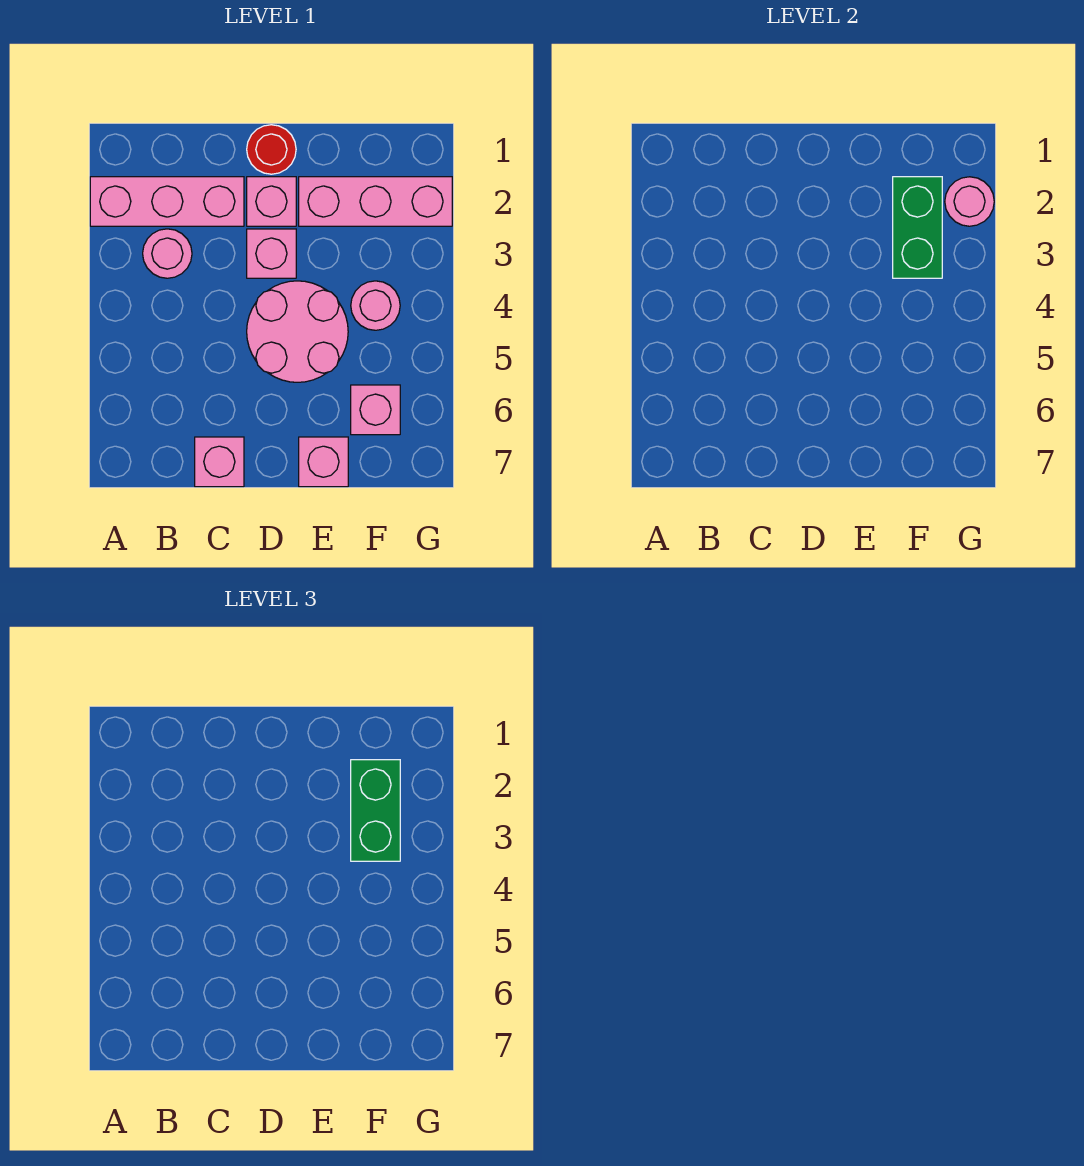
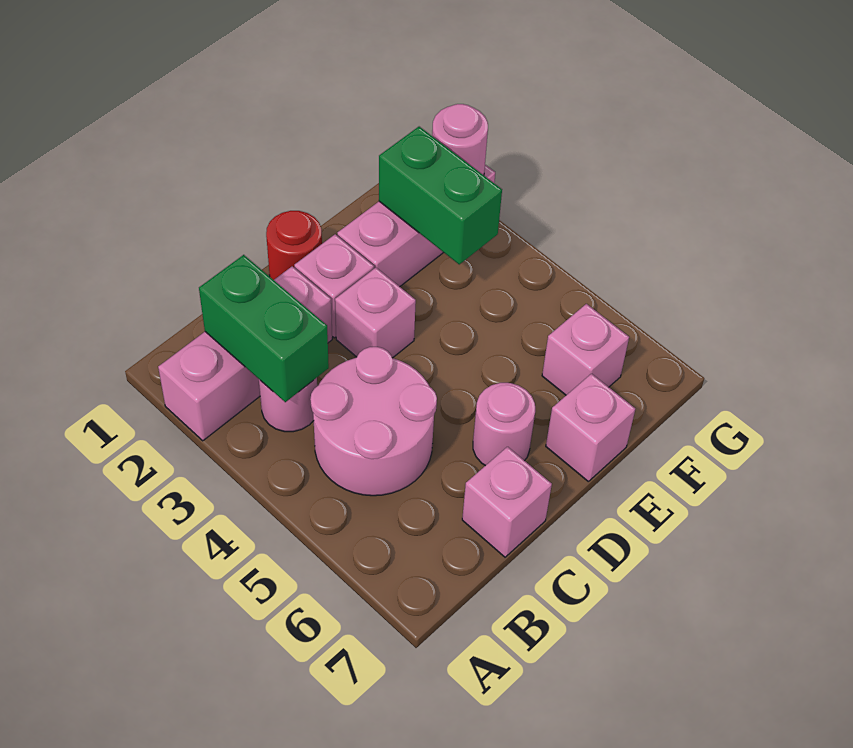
pink round brick D4:E5 level 1 -> pink round brick B4:C5 level 1
green brick F2:F3 level 3 -> green brick B2:B3 level 2
pink round brick F4 level 1 -> pink round brick D6 level 1

